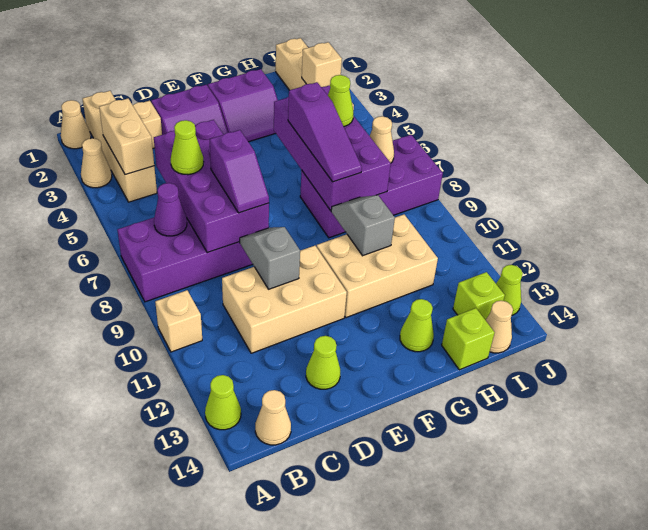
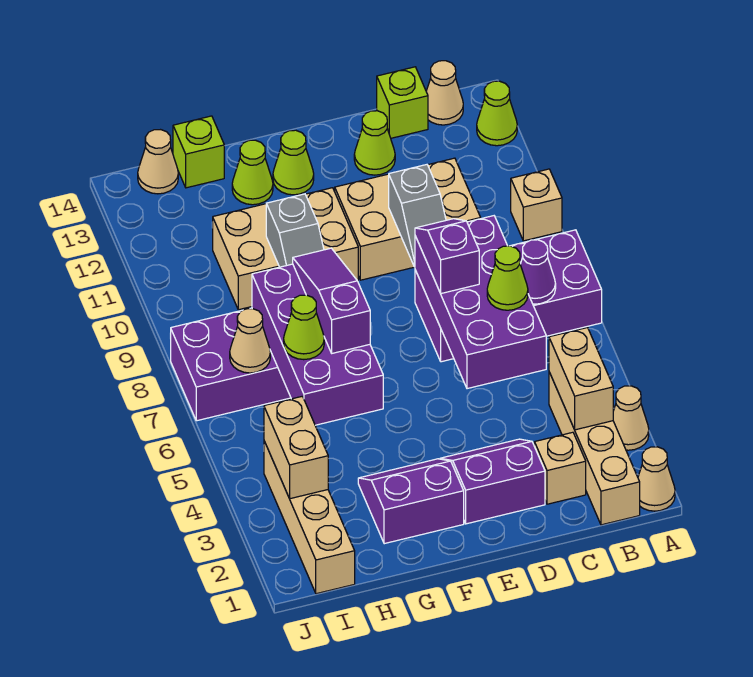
tan brick I3 level 2 -> tan brick I3:I4 level 2
lime brick I13 level 1 -> lime brick C14 level 1
lime cone J13 level 1 -> lime cone F13 level 1

